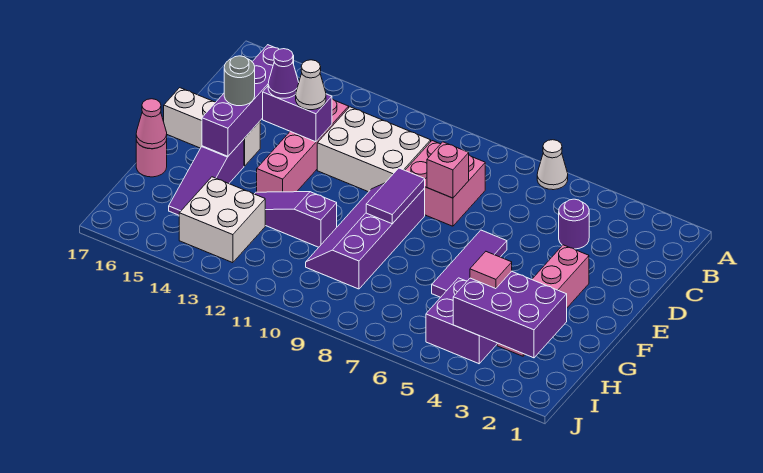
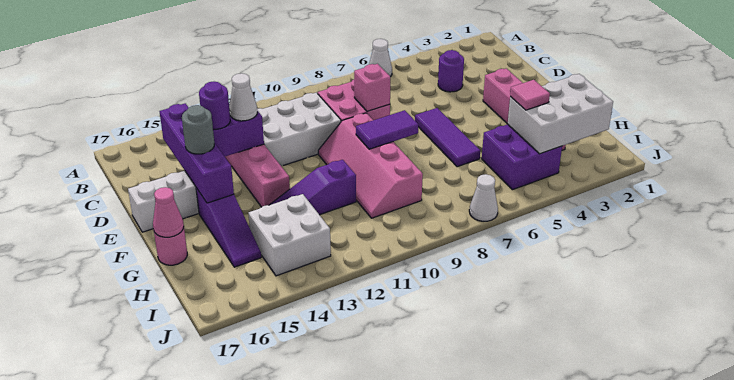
purple cone D14 level 3 -> purple round brick D14 level 3
purple slope E9:H10 level 1 top 9 -> pink slope E9:H10 level 1 top 9
purple tile E9:F9 level 2 -> purple tile F8:F9 level 2
purple brick H2:I4 level 2 -> white brick H2:I4 level 2
none -> white cone J7 level 1

